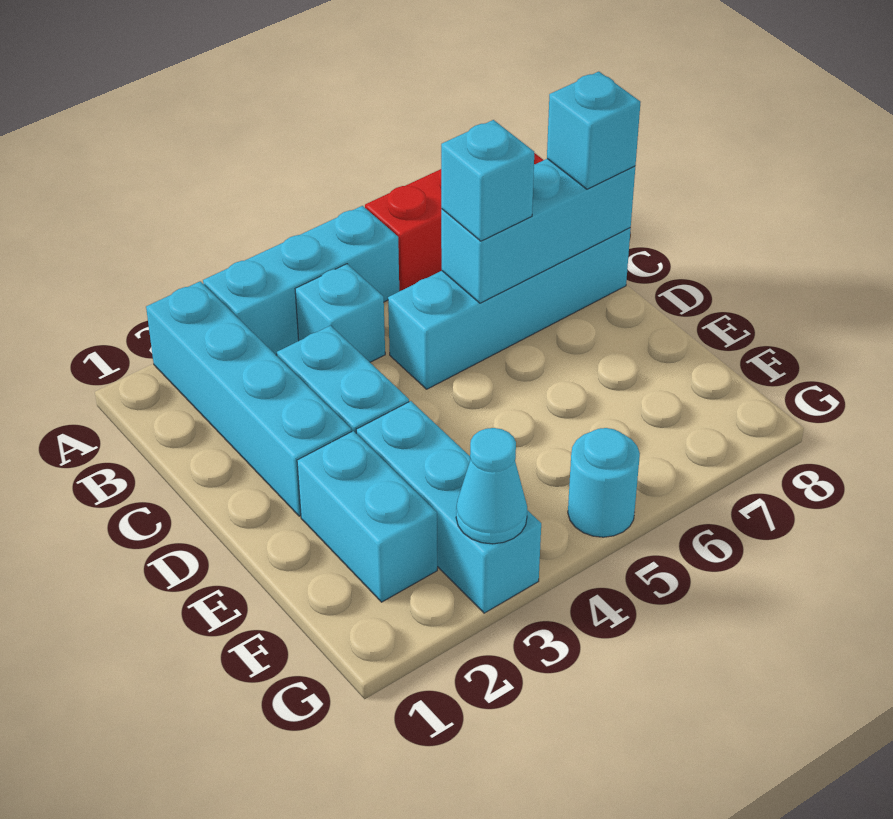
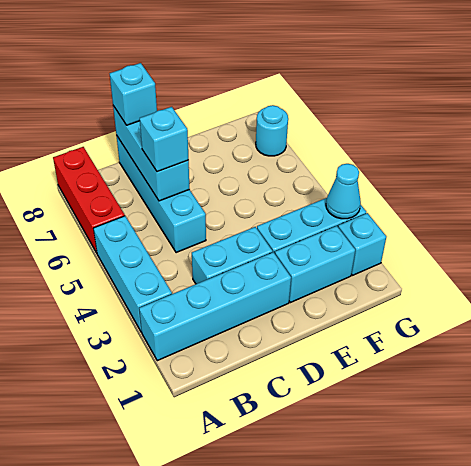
cyan brick B4 level 1 -> cyan brick G2 level 1
cyan round brick G5 level 1 -> cyan round brick G7 level 1

